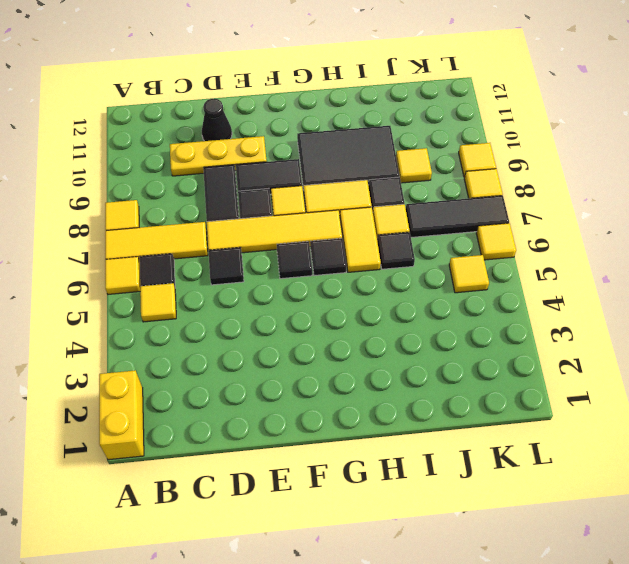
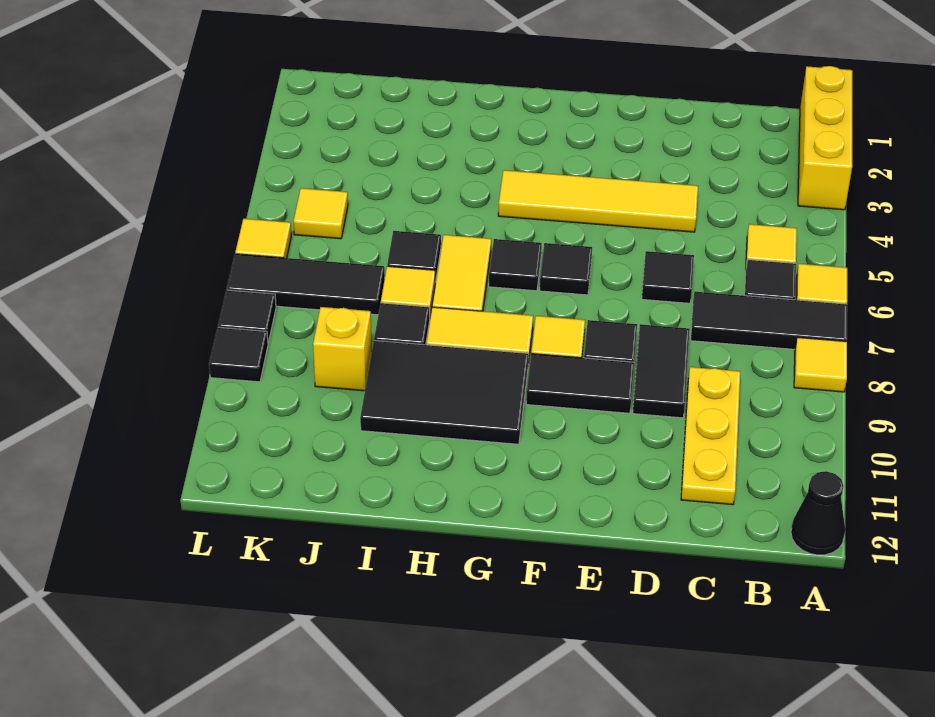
yellow brick A1:A2 level 1 -> yellow brick A1:A3 level 1
yellow tile A7:C7 level 1 -> black tile A7:C7 level 1
yellow plate C10:E10 level 1 -> yellow plate C9:C11 level 1
yellow tile D7:G7 level 1 -> yellow tile D4:G4 level 1
black cone D11 level 1 -> black cone A12 level 1
yellow tile J9 level 1 -> yellow brick J9 level 1
yellow tile L8 level 1 -> black tile L8 level 1
yellow tile L9 level 1 -> black tile L9 level 1

